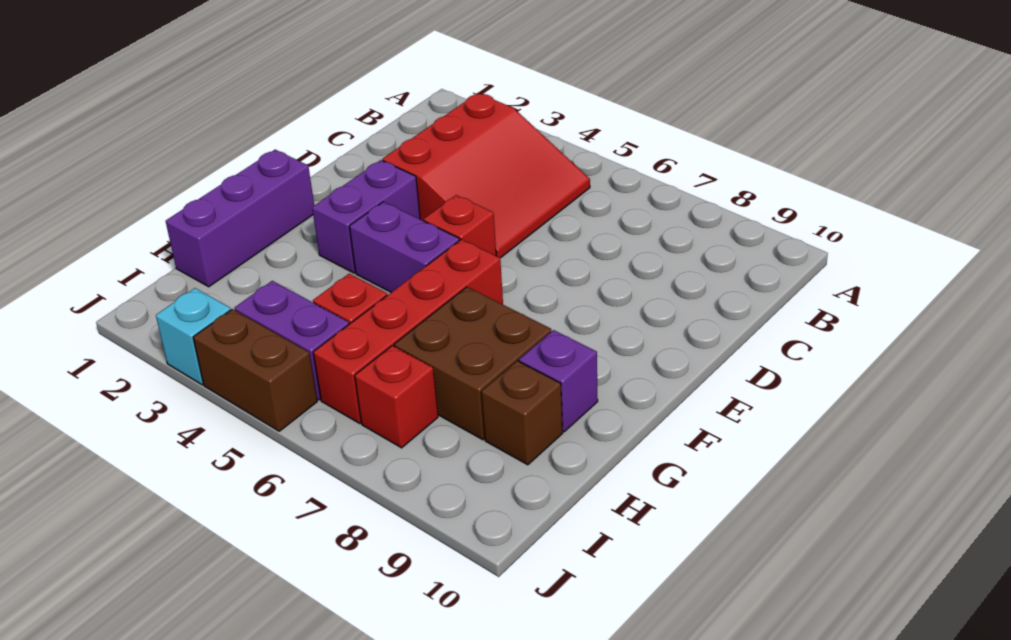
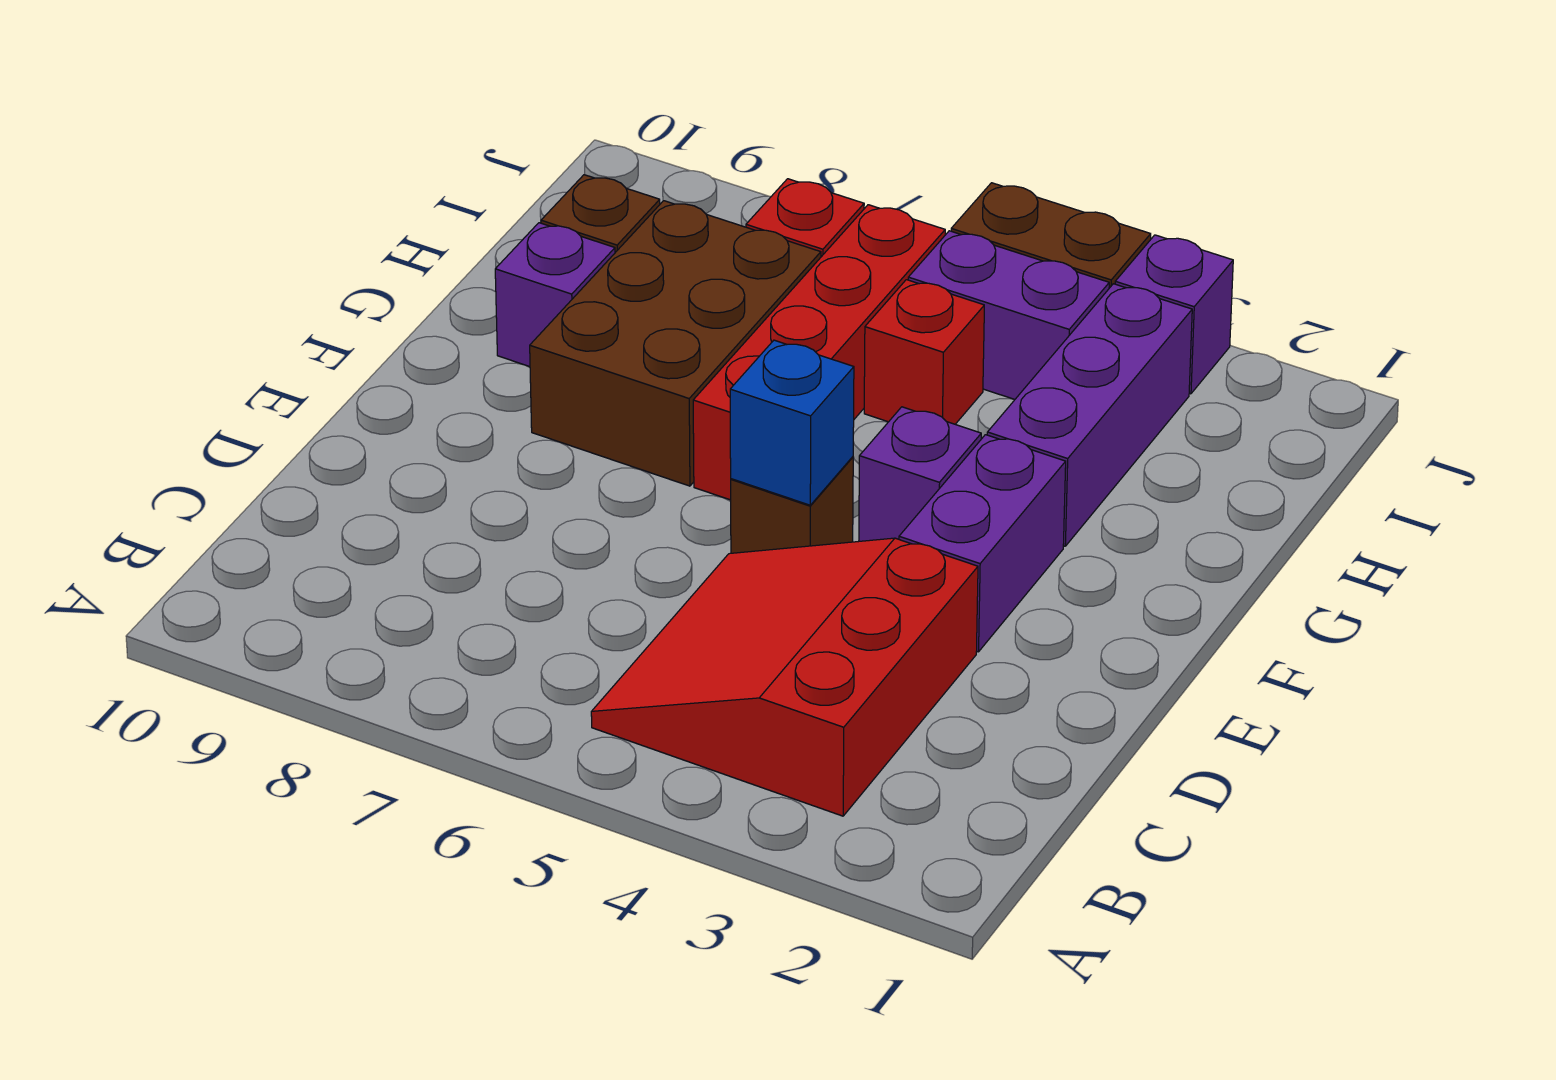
red brick E5 level 1 -> brown brick E5 level 1
none -> blue brick E5 level 2
purple brick F1:H1 level 1 -> purple brick G3:I3 level 1
purple brick F4:F5 level 1 -> purple brick F4 level 1
brown brick G7:H8 level 1 -> brown brick F7:H8 level 1
cyan brick J3 level 1 -> purple brick J3 level 1

